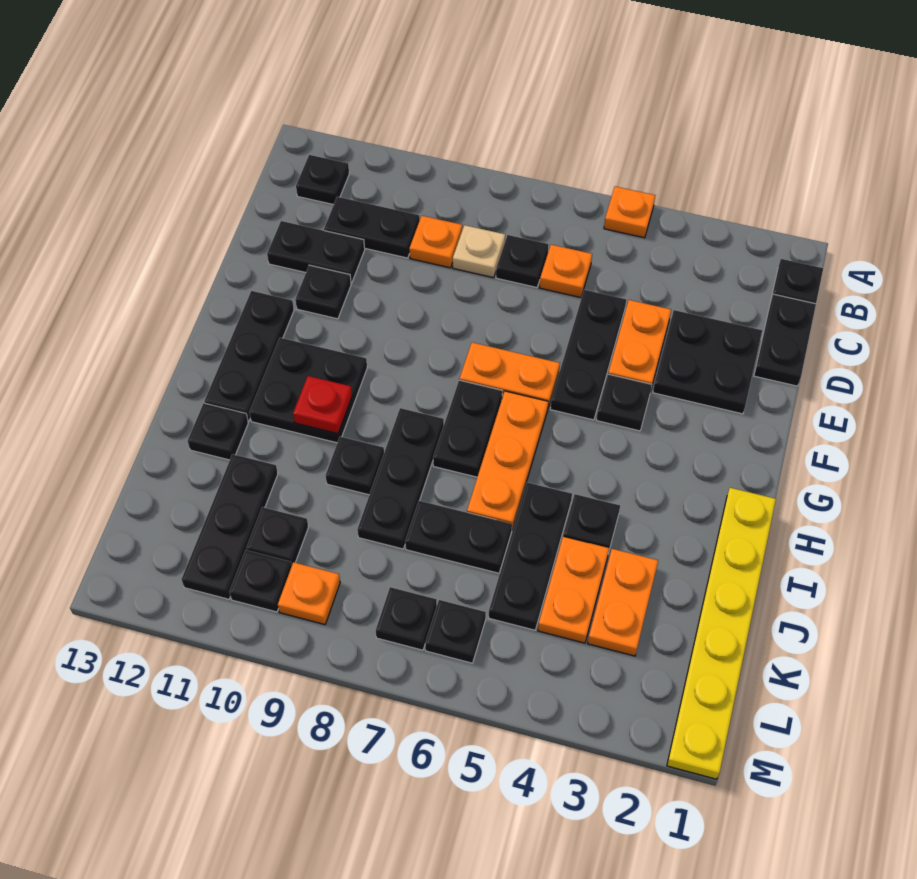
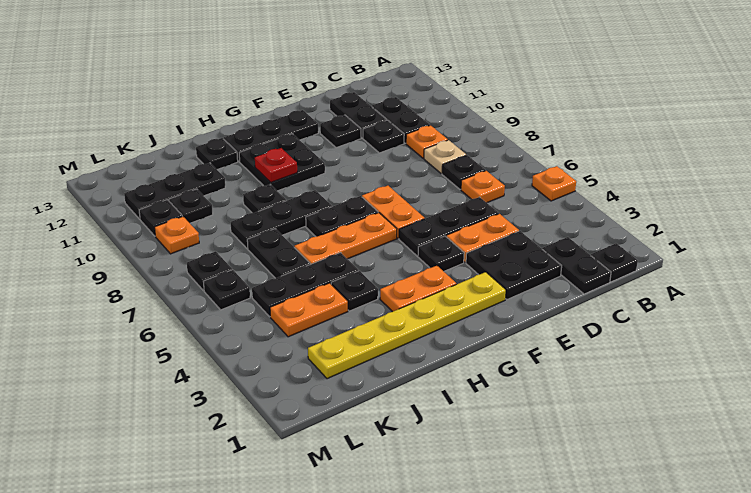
black plate B12 level 1 -> black plate D10 level 1
black plate C1:D1 level 1 -> black plate C1:C2 level 1
yellow plate H1:M1 level 1 -> yellow plate F2:K2 level 1
orange plate J3:K3 level 1 -> orange plate G3:H3 level 1

